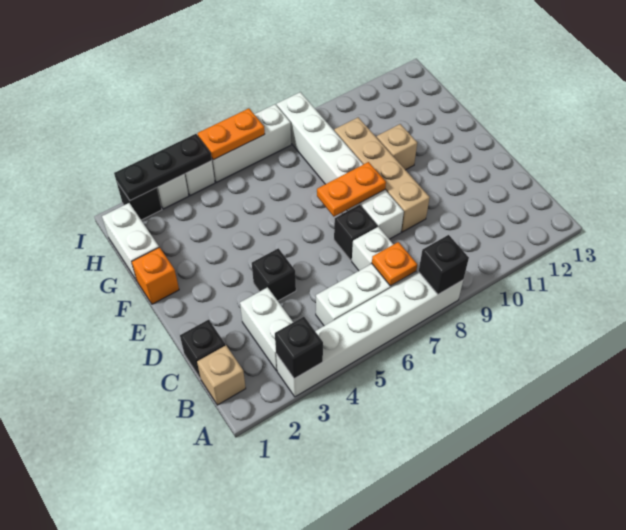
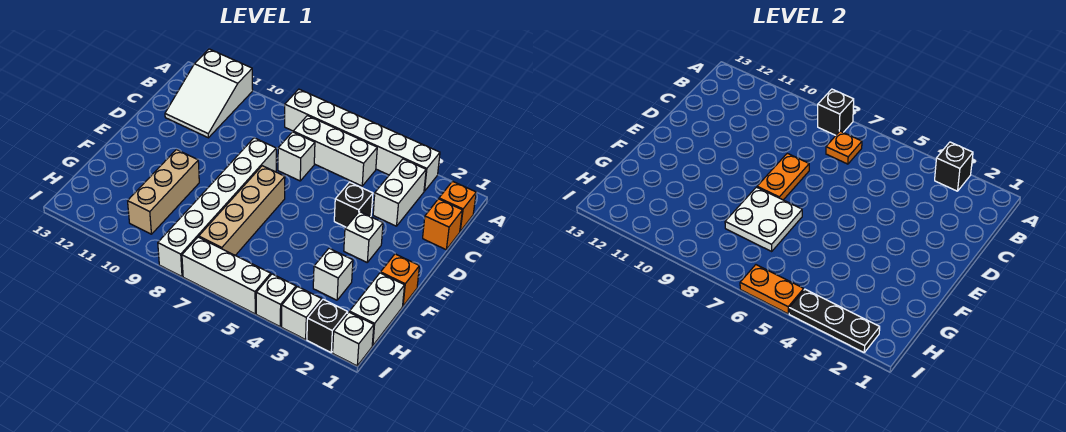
none -> white slope A11:C12 level 1 top A
tan brick B1 level 1 -> orange brick B1 level 1
black brick C1 level 1 -> orange brick C1 level 1
black brick D7 level 1 -> none
tan brick D9:G9 level 1 -> tan brick E7:H7 level 1
none -> white brick E3 level 1
orange plate E7:E8 level 2 -> orange plate D8:E8 level 2
none -> white plate F7:G8 level 2
tan brick F10 level 1 -> tan brick F10:H10 level 1
none -> white brick G3 level 1
none -> white brick I1 level 1

